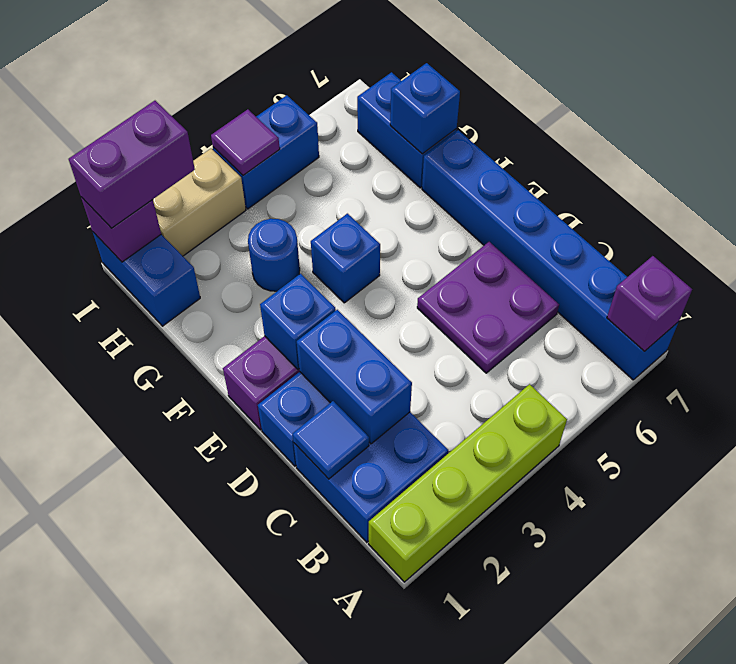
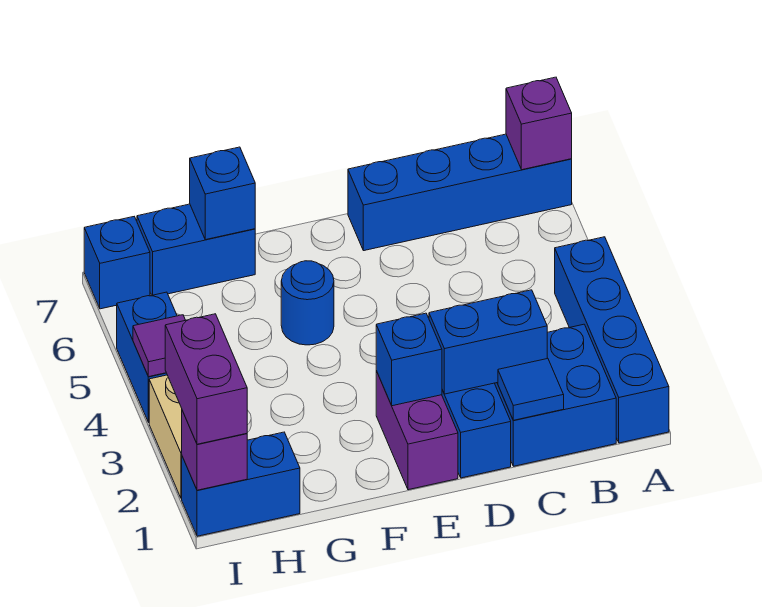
lime brick A1:A4 level 1 -> blue brick A1:A4 level 1
blue brick A7:F7 level 1 -> blue brick A7:D7 level 1
purple plate C5:D6 level 1 -> none
blue brick F4 level 1 -> blue brick I7 level 1
blue round brick G3 level 1 -> blue round brick F5 level 1

